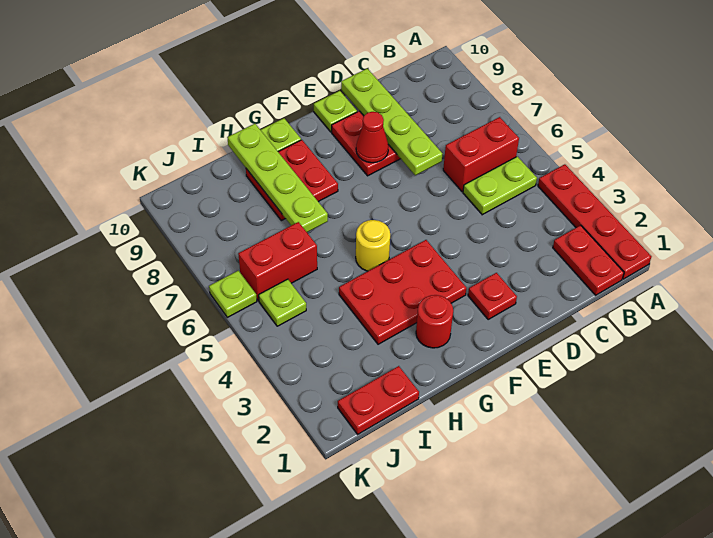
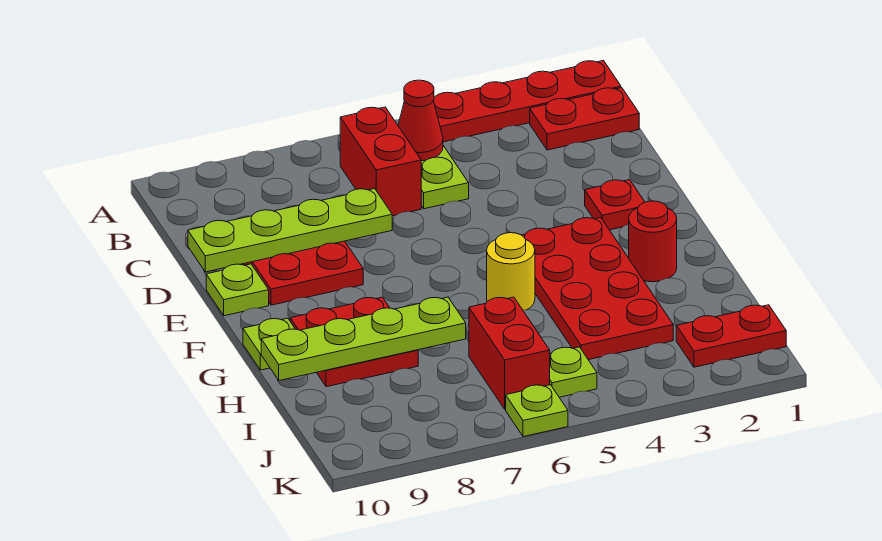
red cone E8 level 2 -> red cone B5 level 2
red plate F3:H4 level 1 -> red plate F3:I4 level 1
red plate I1:J1 level 1 -> red plate J1:J2 level 1

